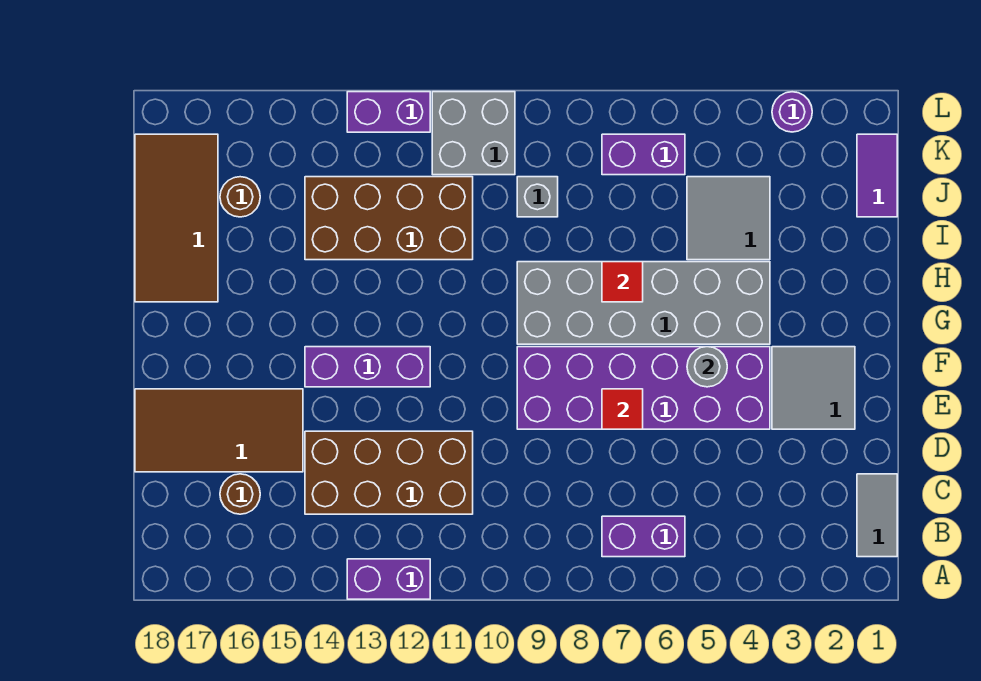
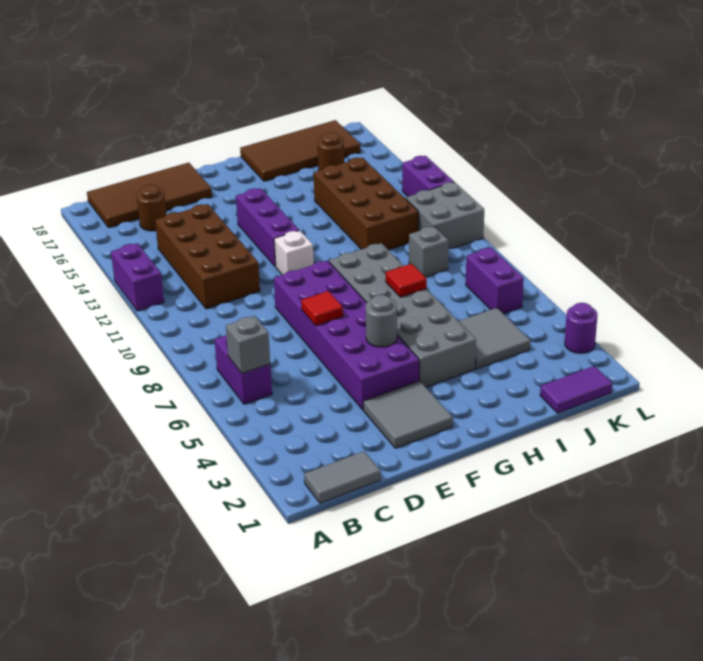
none -> grey brick B6 level 2
brown tile D15:E18 level 1 -> brown tile B17:E18 level 1
none -> white brick F11 level 1

